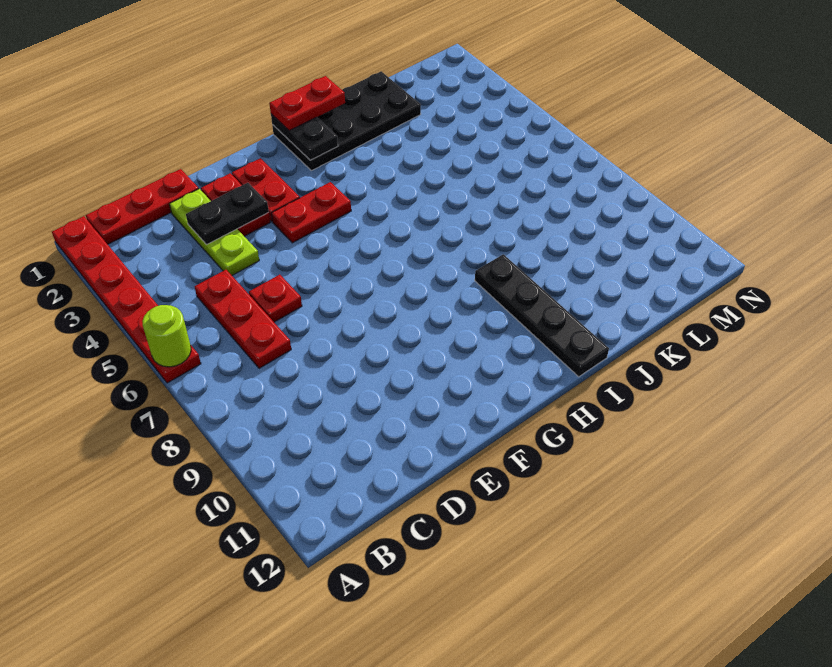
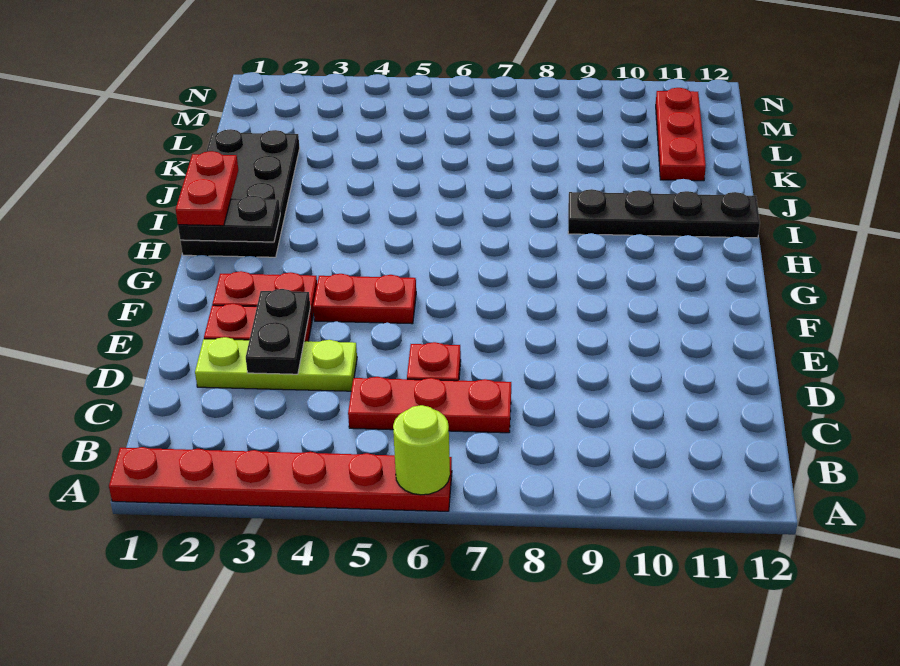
red plate B1:D1 level 1 -> red plate K11:M11 level 1
red plate F4:G4 level 1 -> red plate F4:F5 level 1

